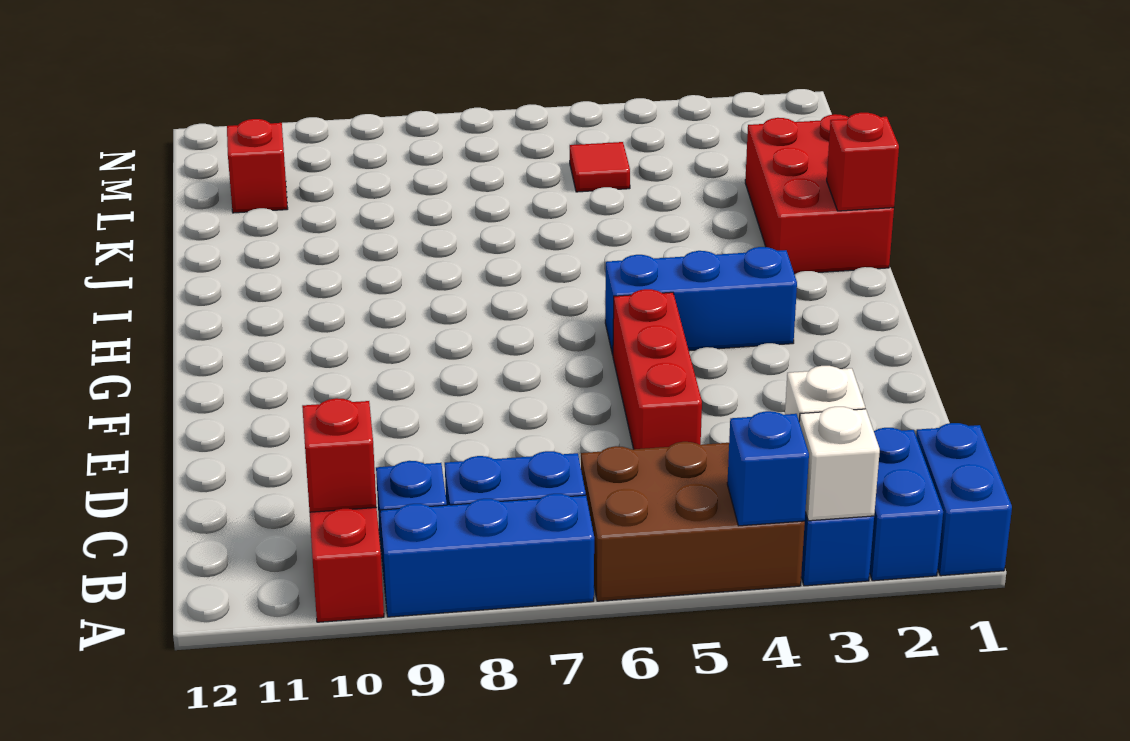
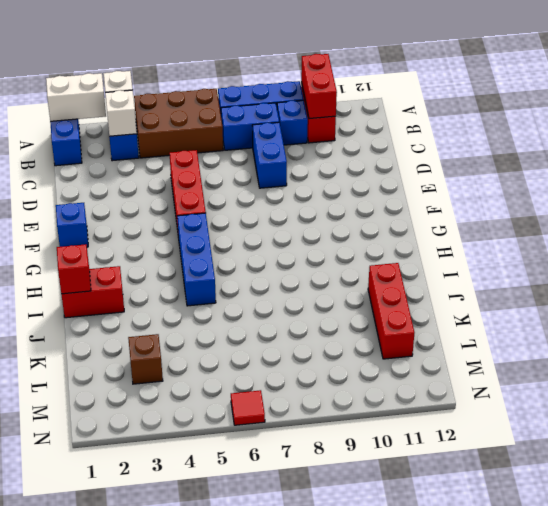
none -> white brick A1:A2 level 2
blue brick A2:B2 level 1 -> blue brick C8:D8 level 1
blue brick A4 level 2 -> blue brick F1 level 1
red brick B10 level 2 -> red brick A10:B10 level 2
blue brick G3:G5 level 1 -> blue brick G5:I5 level 1
red brick I1:K2 level 1 -> red brick I1:I2 level 1
none -> brown brick L3 level 1
red tile L5 level 1 -> red tile N6 level 1
red brick L11 level 1 -> red brick J11:L11 level 1

